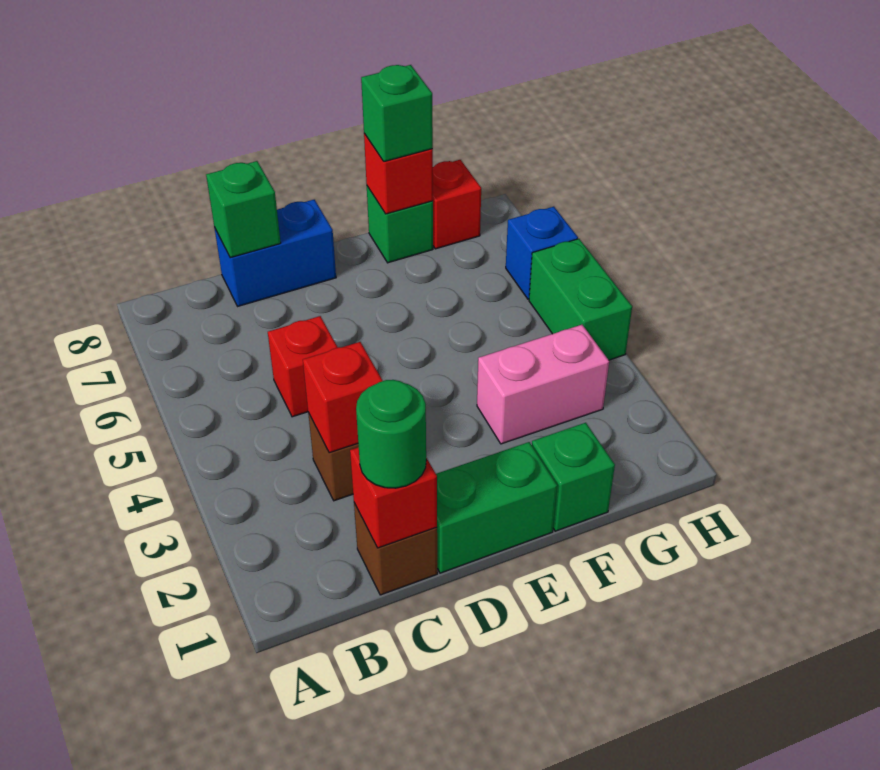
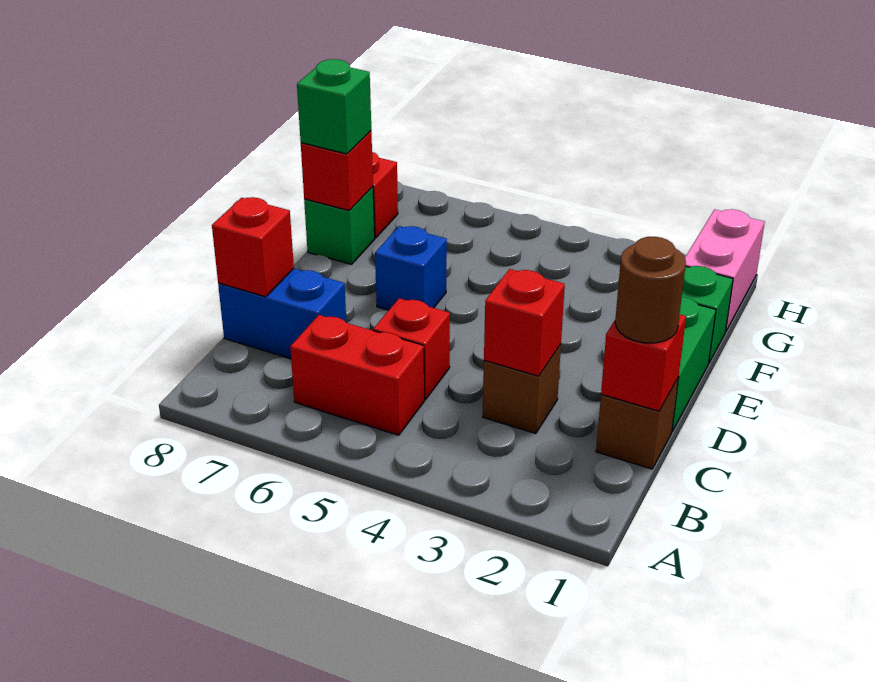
none -> red brick B5:B6 level 1
green round brick C1 level 3 -> brown round brick C1 level 3
blue brick C8:D8 level 1 -> blue brick C7:C8 level 1
green brick C8 level 2 -> red brick C8 level 2
pink brick F3:G3 level 1 -> pink brick G1:H1 level 1
green brick H4:H5 level 1 -> none
blue brick H6 level 1 -> blue brick E6 level 1

